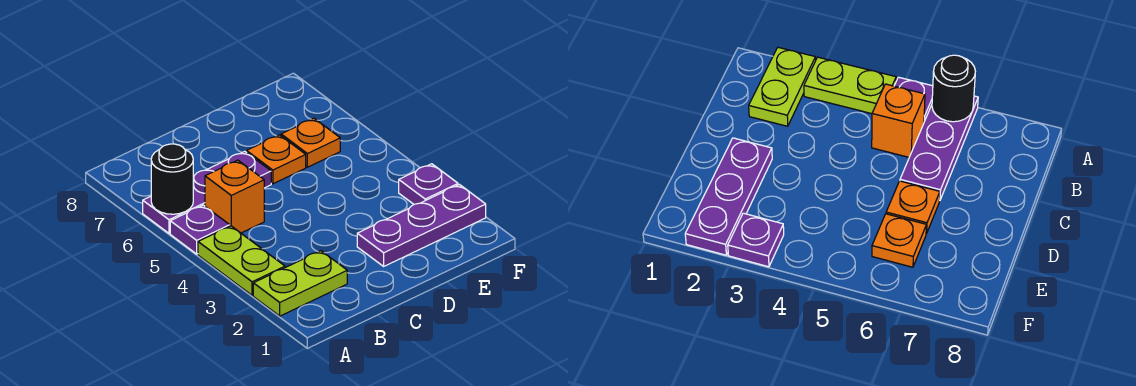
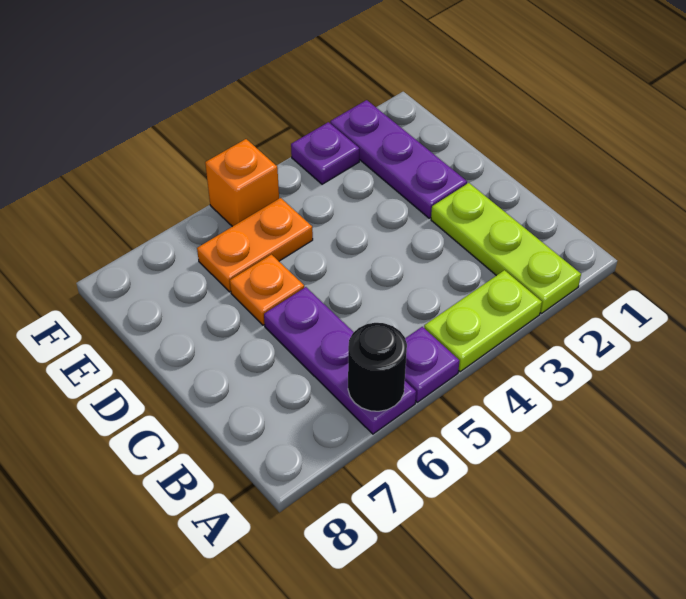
lime plate A2:B2 level 1 -> lime plate A2:C2 level 1
orange brick B5 level 1 -> orange brick F5 level 1
orange plate E6 level 1 -> orange plate E5:E6 level 1

